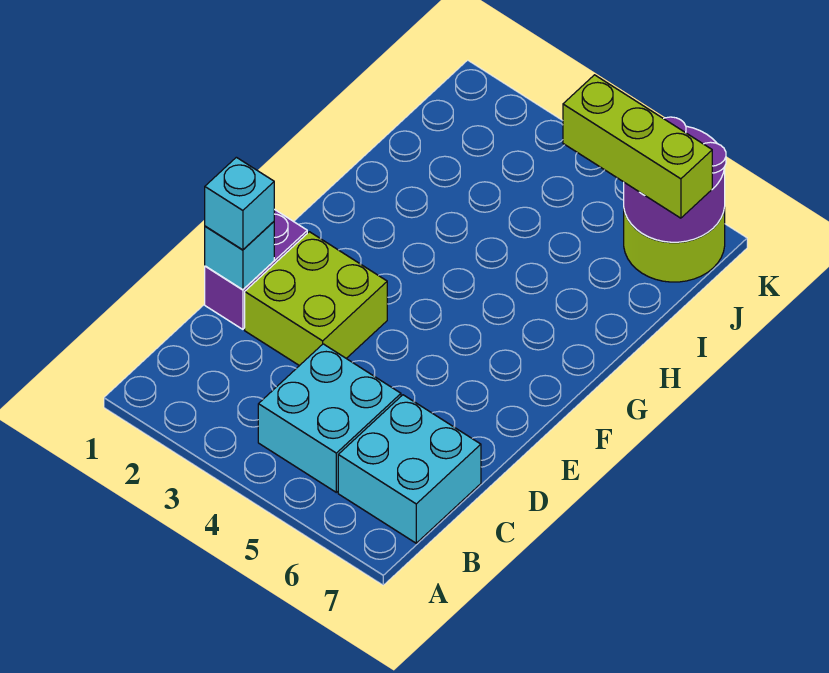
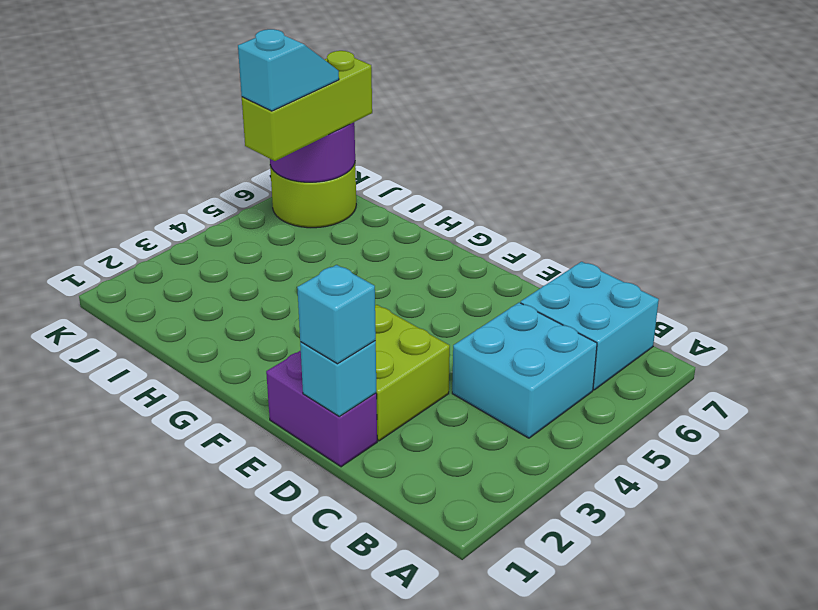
none -> cyan slope J5:J6 level 4 top 5

